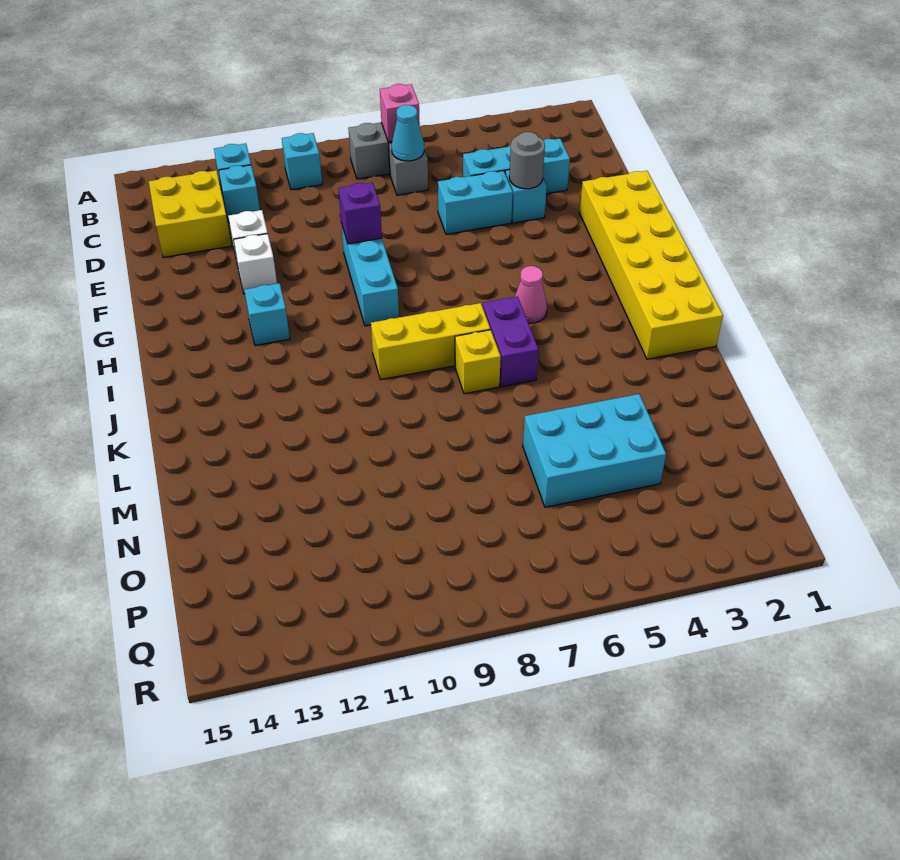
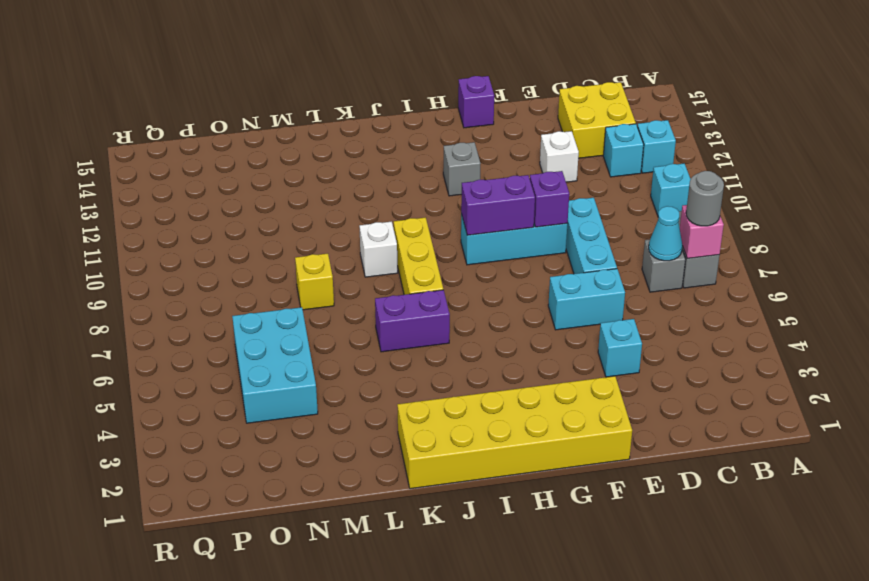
cyan brick D3:D5 level 1 -> cyan brick E7:E9 level 1
grey round brick E4 level 2 -> grey round brick B7 level 3
cyan brick E5:E6 level 1 -> cyan brick E6:F6 level 1
white brick F12 level 1 -> white brick K9 level 1
none -> purple brick G9:H9 level 2
none -> purple brick G15 level 1
cyan brick H12 level 1 -> grey brick H12 level 1
pink cone I5 level 1 -> none
yellow brick K7 level 1 -> yellow brick M8 level 1

